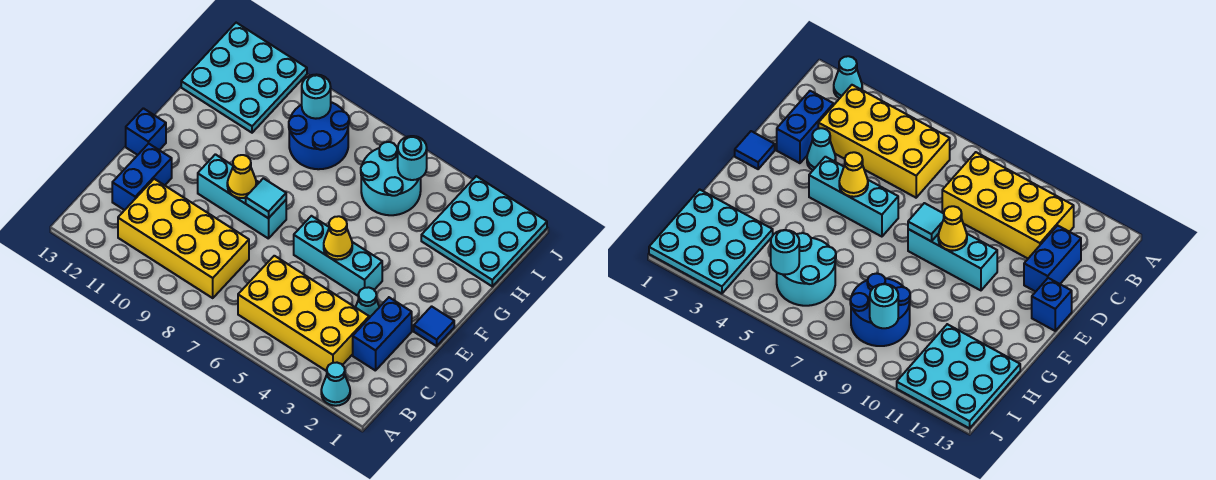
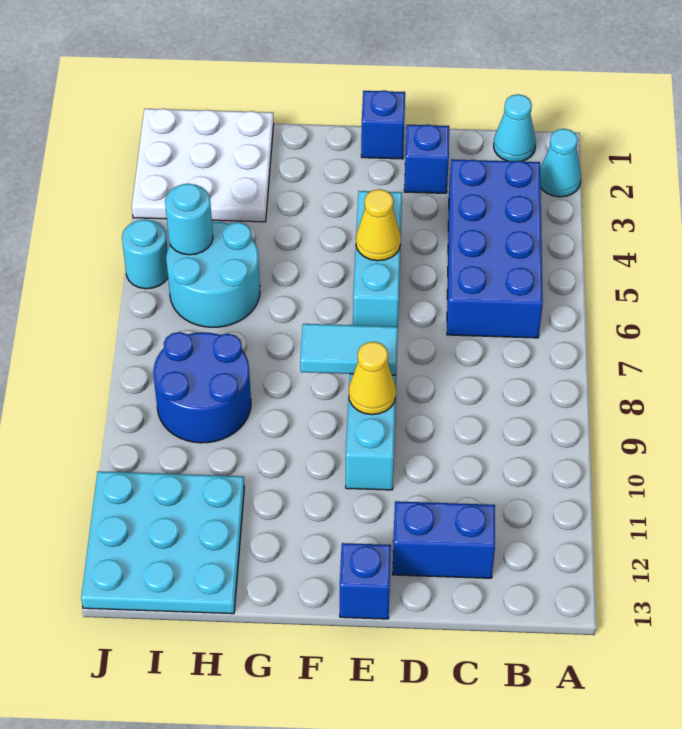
yellow brick B3:C6 level 1 -> blue brick B3:C6 level 1
yellow brick B8:C11 level 1 -> none
blue brick C2:D2 level 1 -> blue brick D2 level 1
cyan cone D3 level 1 -> cyan cone B1 level 1
blue tile E1 level 1 -> blue brick E1 level 1
cyan tile E8 level 2 -> cyan tile E8:F8 level 2
cyan plate H1:J3 level 1 -> white plate H1:J3 level 1
cyan round brick I9 level 2 -> cyan round brick J5 level 1

